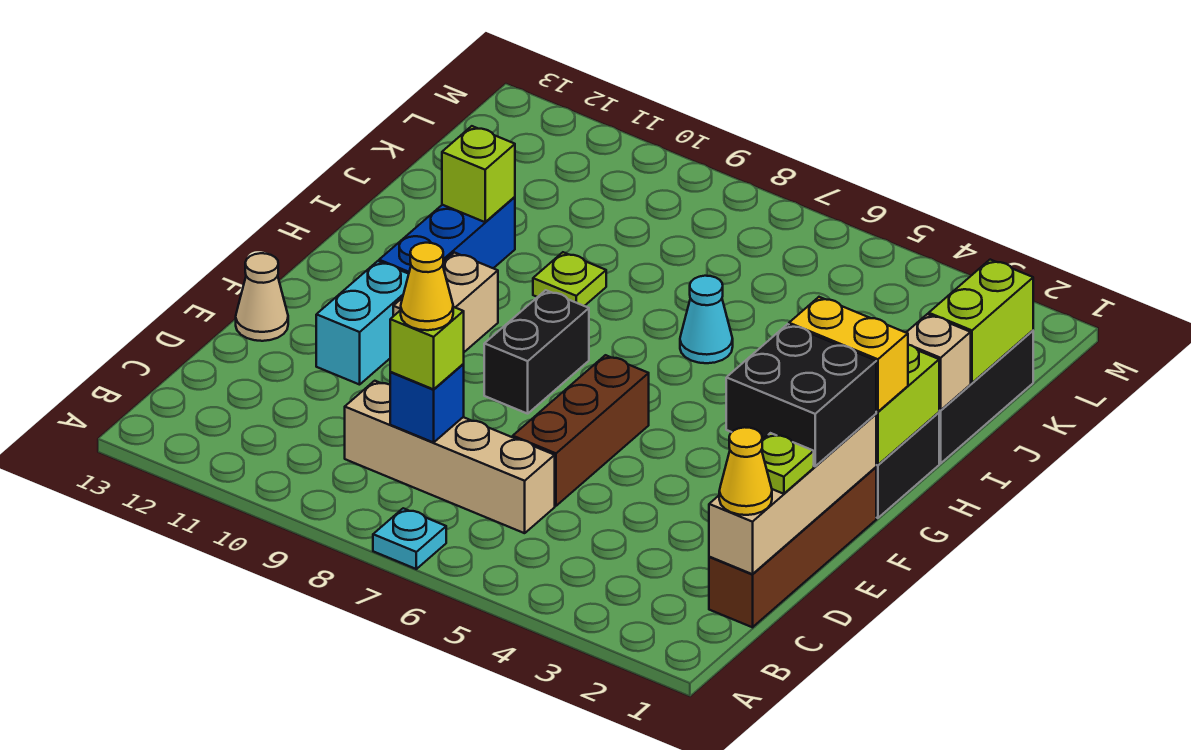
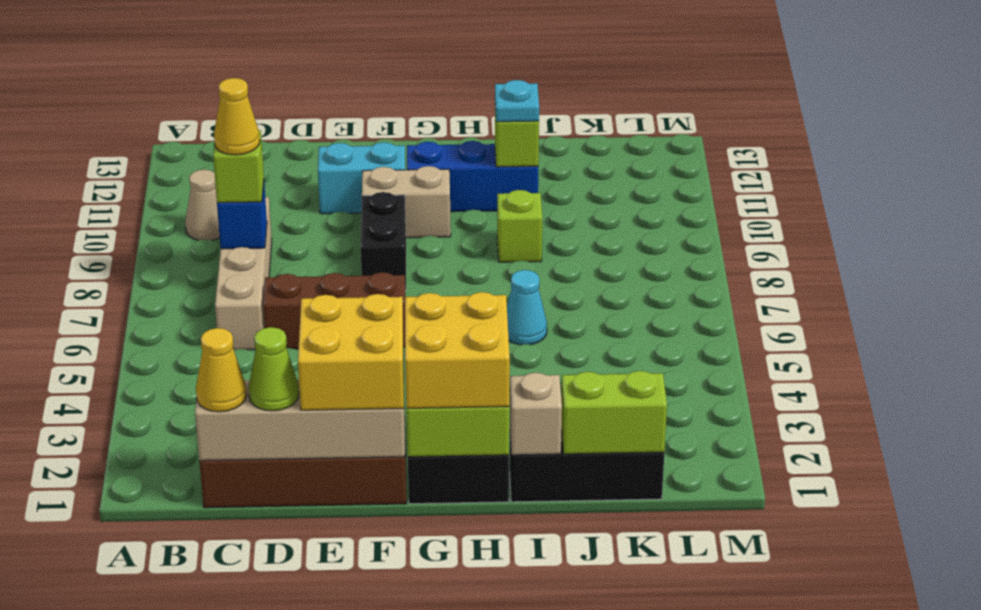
cyan plate A7 level 1 -> cyan plate I11 level 3
lime plate D1 level 3 -> lime cone D1 level 3
black brick E1:F2 level 3 -> yellow brick E1:F2 level 3
tan cone E13 level 1 -> tan cone B10 level 1
black brick F8:G8 level 1 -> black brick F8:F9 level 1
yellow brick G1:G2 level 3 -> yellow brick G1:H2 level 3
lime plate I9 level 1 -> lime brick I9 level 1

